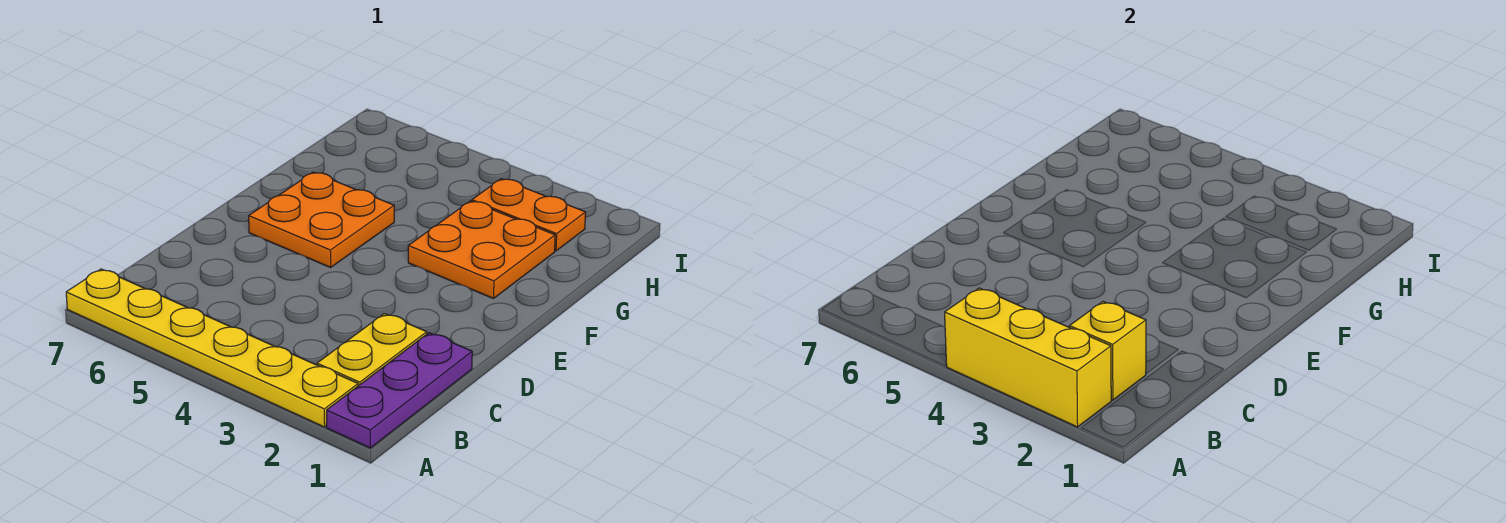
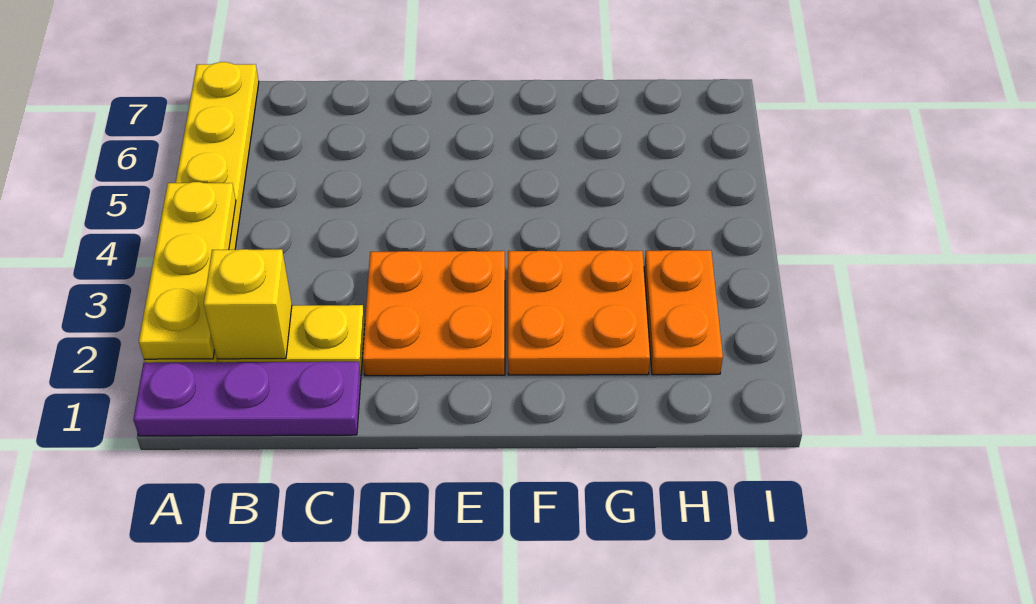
yellow brick A2:A4 level 2 -> yellow plate A2:A4 level 2
orange plate E5:F6 level 1 -> orange plate D2:E3 level 1

